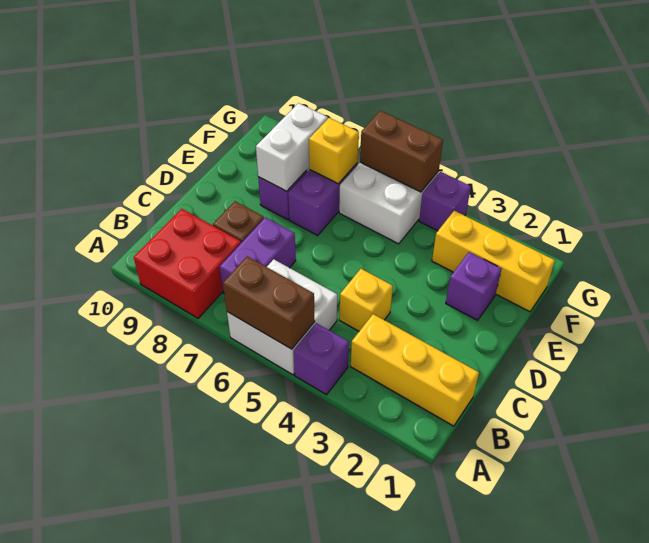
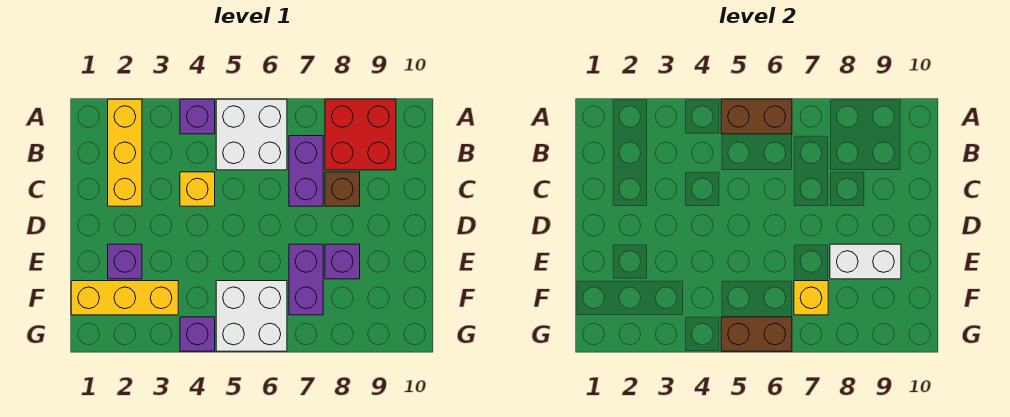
yellow brick B1:B3 level 1 -> yellow brick A2:C2 level 1
white brick E8:F8 level 2 -> white brick E8:E9 level 2

